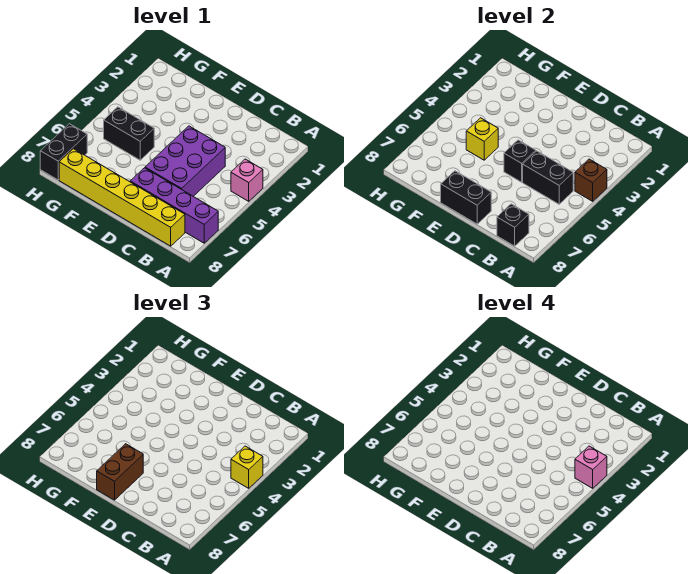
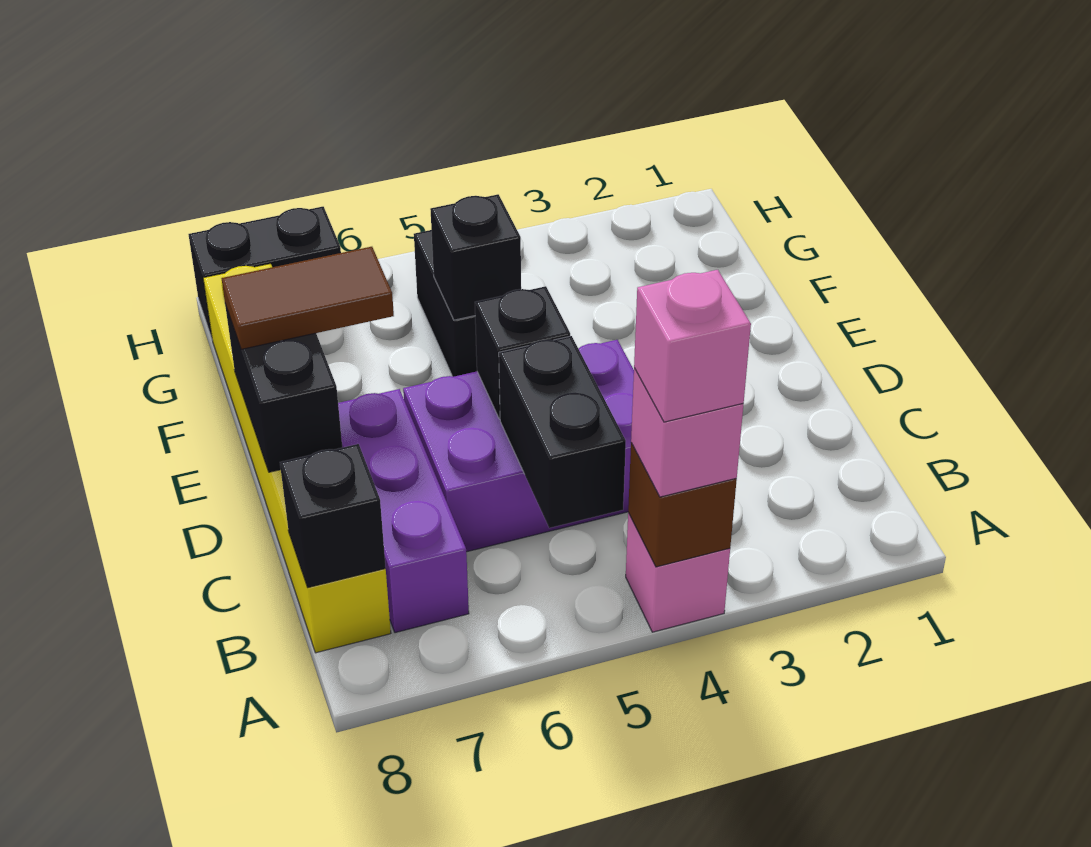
yellow brick A4 level 3 -> pink brick A4 level 3
purple brick A7:D7 level 1 -> purple brick B7:D7 level 1
brown brick E7:E8 level 3 -> brown tile E7:E8 level 3
yellow brick F5 level 2 -> black brick F5 level 2

